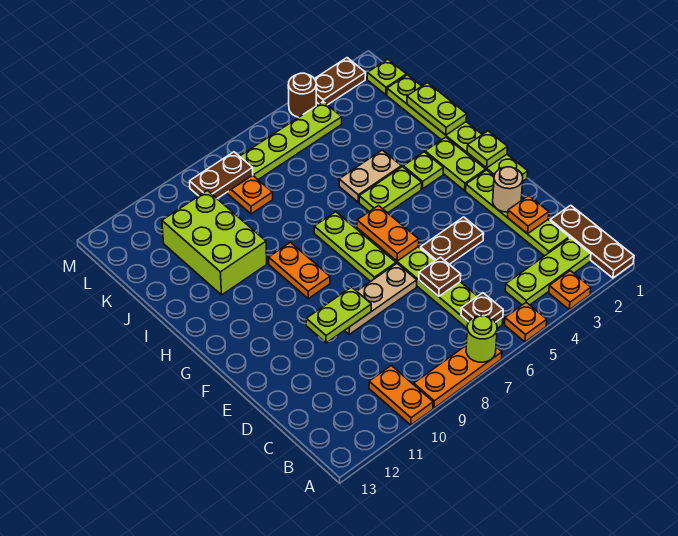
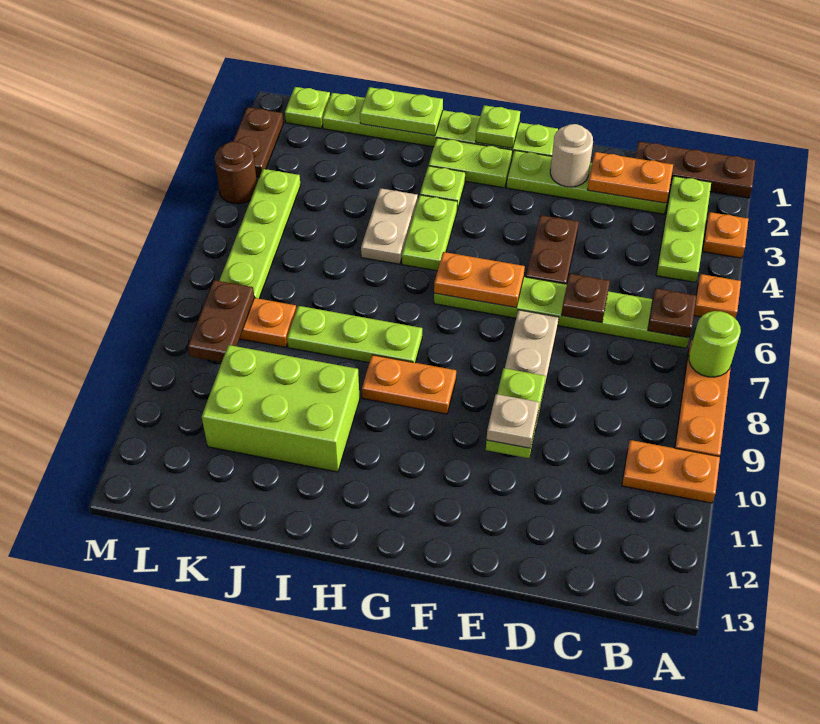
orange plate D2 level 2 -> orange plate C2:D2 level 2
none -> tan plate E10 level 3
lime plate F7:H7 level 1 -> lime plate H8:J8 level 1

